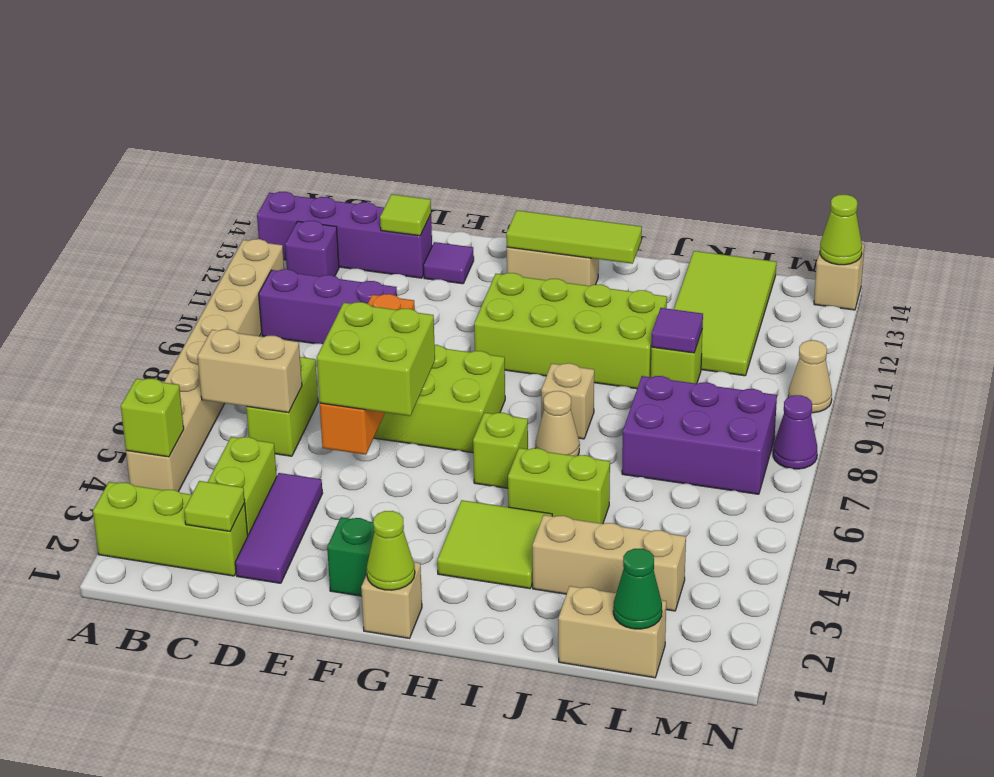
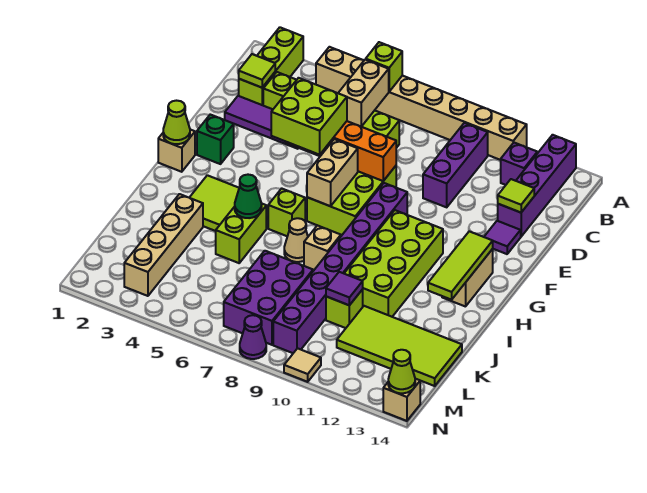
lime brick A4 level 2 -> lime brick A6 level 2
none -> purple brick F9:M9 level 1
tan brick J3:L3 level 1 -> tan brick J3:M3 level 1
tan brick K1:L1 level 1 -> tan brick F7:G7 level 2
green cone L1 level 2 -> green cone I5 level 2
tan cone N10 level 1 -> tan tile N10 level 1

